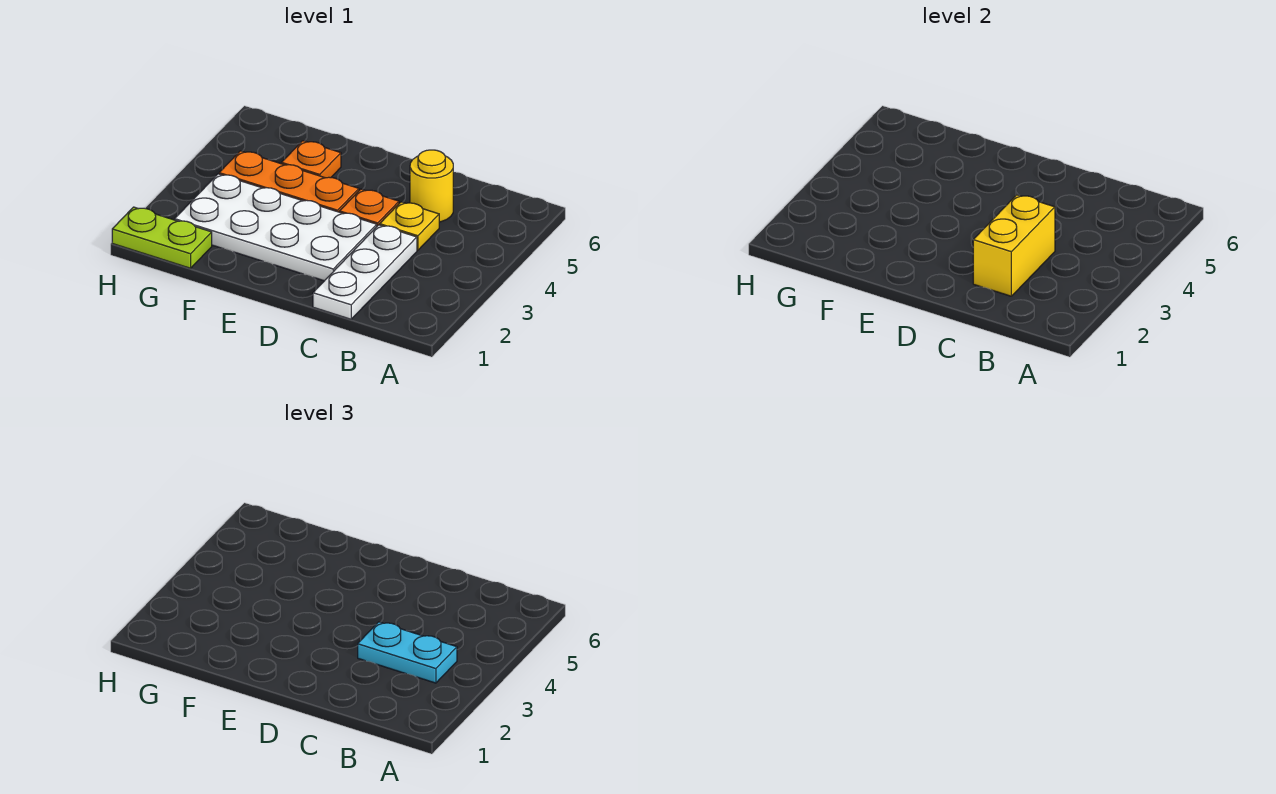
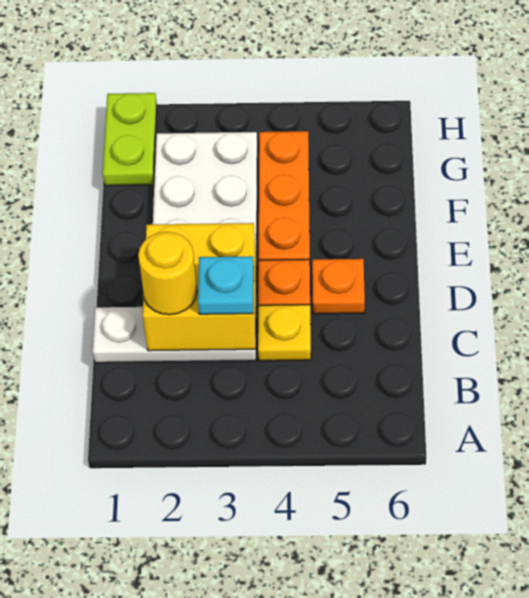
cyan plate B3:C3 level 3 -> cyan plate C3 level 3
yellow brick C2:C3 level 2 -> yellow brick C2:D3 level 2
yellow round brick C5 level 1 -> yellow round brick C2 level 3
orange plate F5 level 1 -> orange plate D5 level 1

